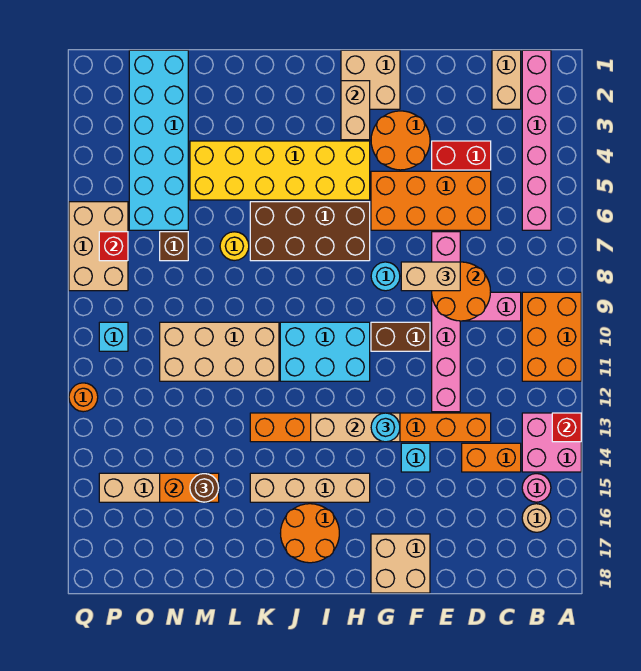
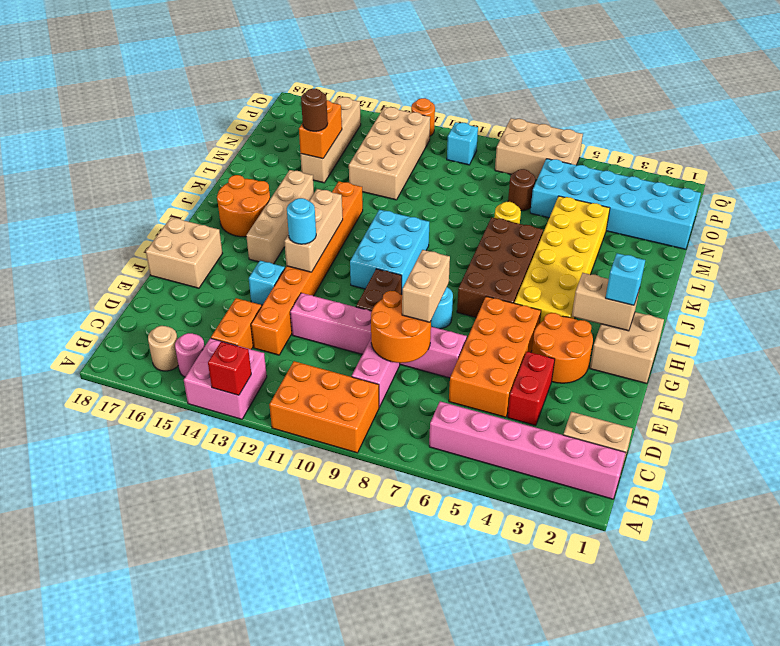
none -> cyan brick H2 level 3
tan brick K10:N11 level 1 -> tan brick M12:P13 level 1
brown brick N7 level 1 -> brown round brick N7 level 1
red brick P7 level 2 -> none

